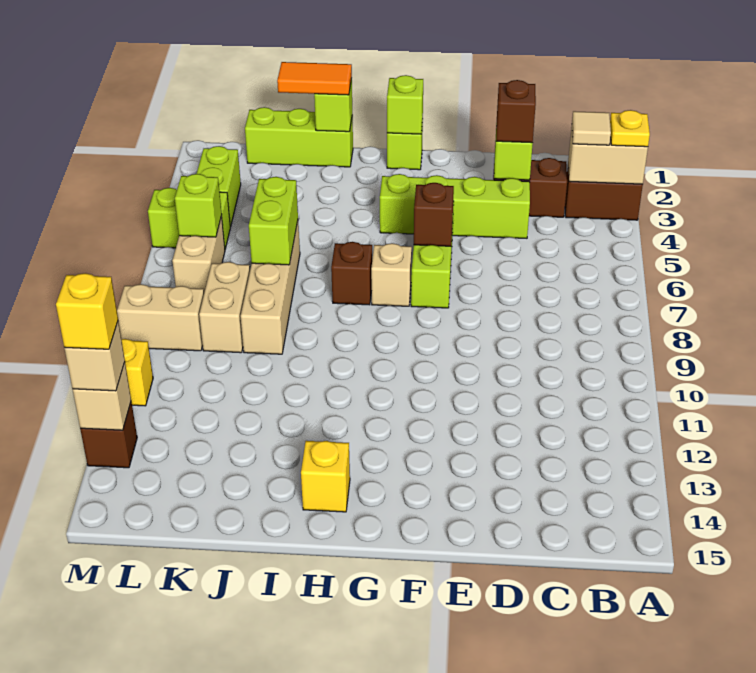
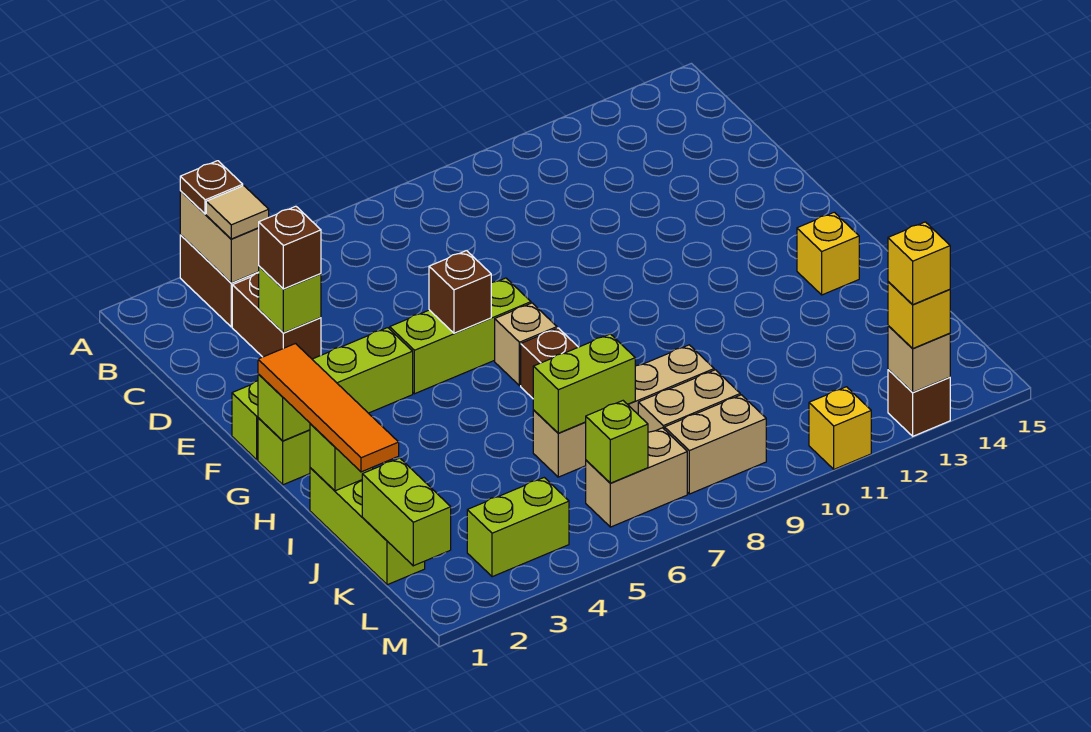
yellow plate A3 level 3 -> brown plate A3 level 3
lime brick D4:G4 level 1 -> lime brick F1:F4 level 1
orange tile I1:J1 level 3 -> orange tile G1:J1 level 3
lime brick L5:M5 level 1 -> lime brick K1:L1 level 2
tan brick L9:M9 level 1 -> tan brick L8:L9 level 1
tan brick M13 level 3 -> yellow brick M13 level 3

